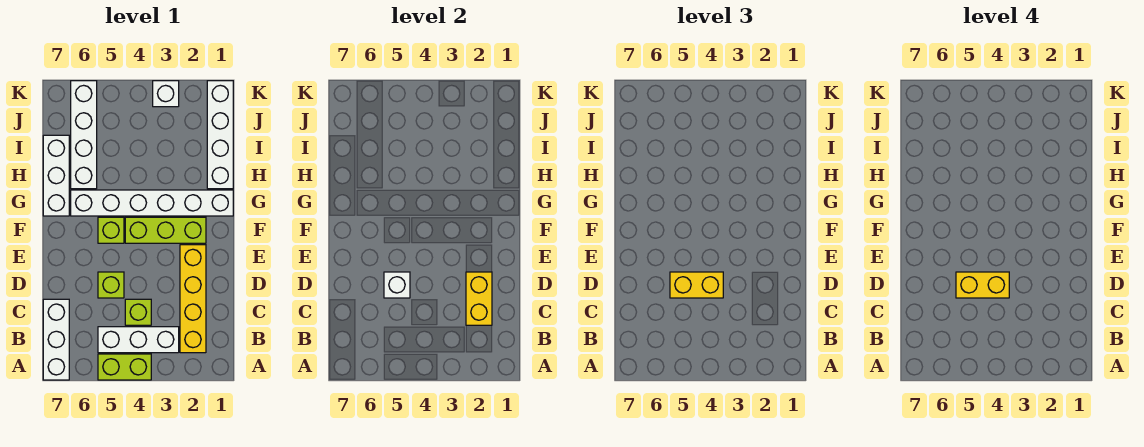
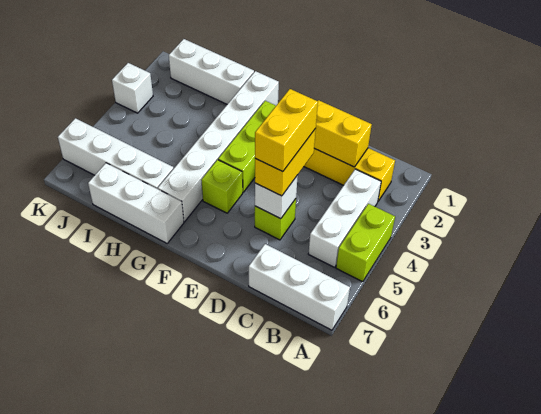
lime brick C4 level 1 -> none
white brick H1:K1 level 1 -> white brick H1:J1 level 1

